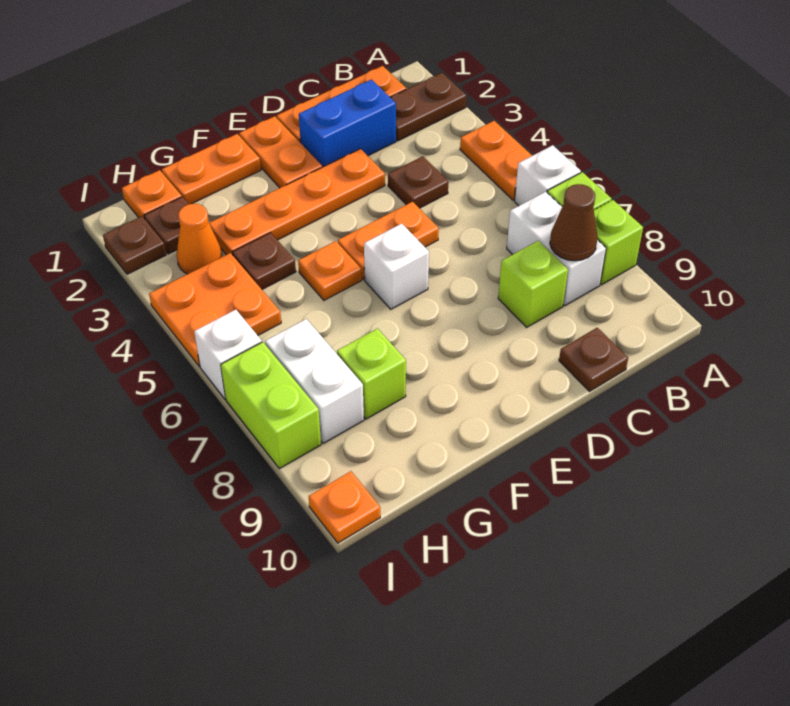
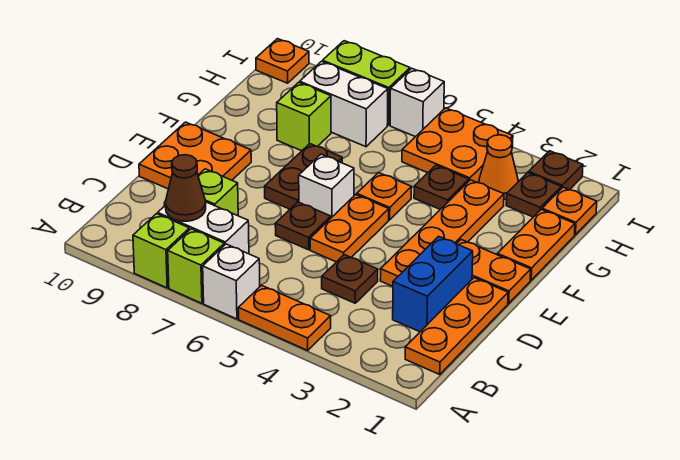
brown plate A2:B2 level 1 -> brown plate E7:F7 level 1
brown plate C10 level 1 -> brown plate D6 level 1
none -> orange plate D9:E10 level 1

